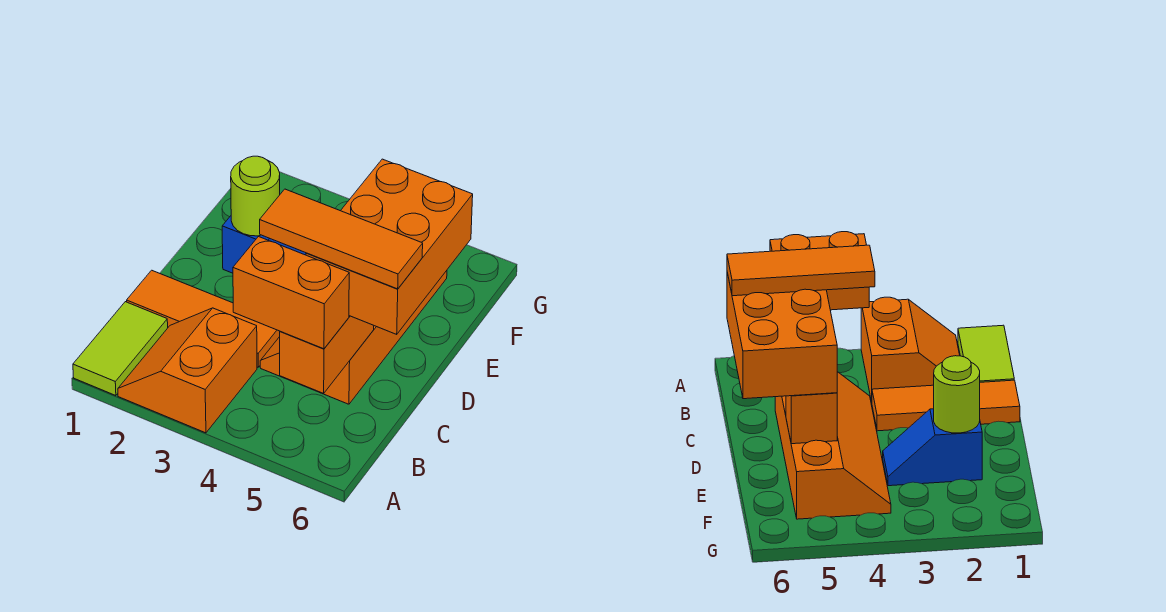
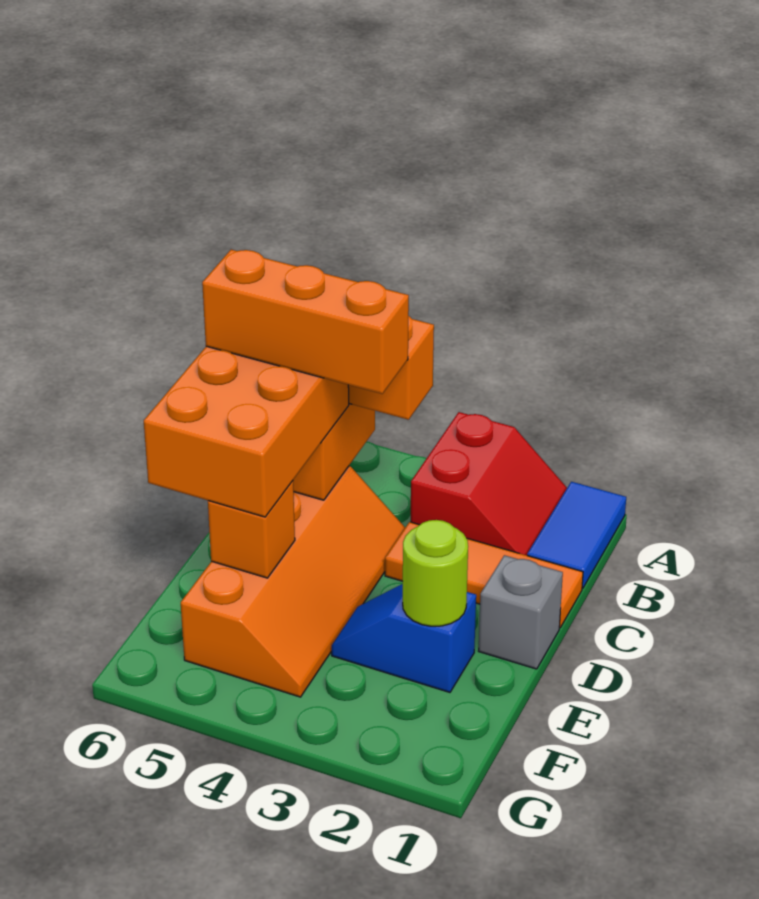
lime tile A1:B1 level 1 -> blue tile A1:B1 level 1
orange slope A2:B3 level 1 top 3 -> red slope A2:B3 level 1 top 3
orange tile C4:C6 level 4 -> orange brick C4:C6 level 4
none -> grey brick D1 level 1

